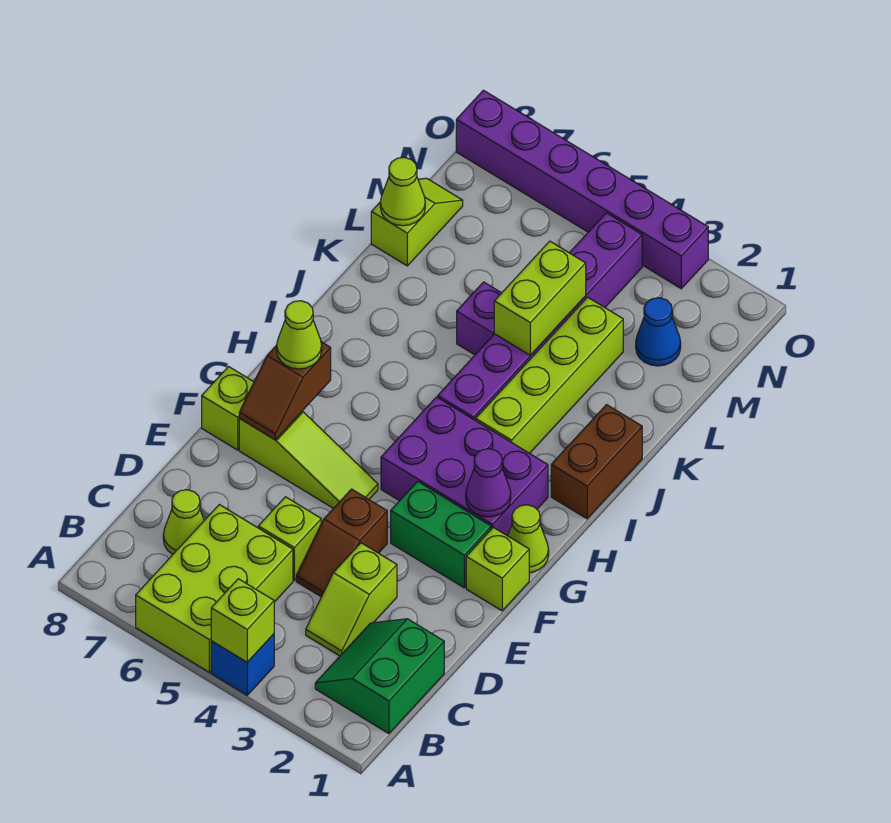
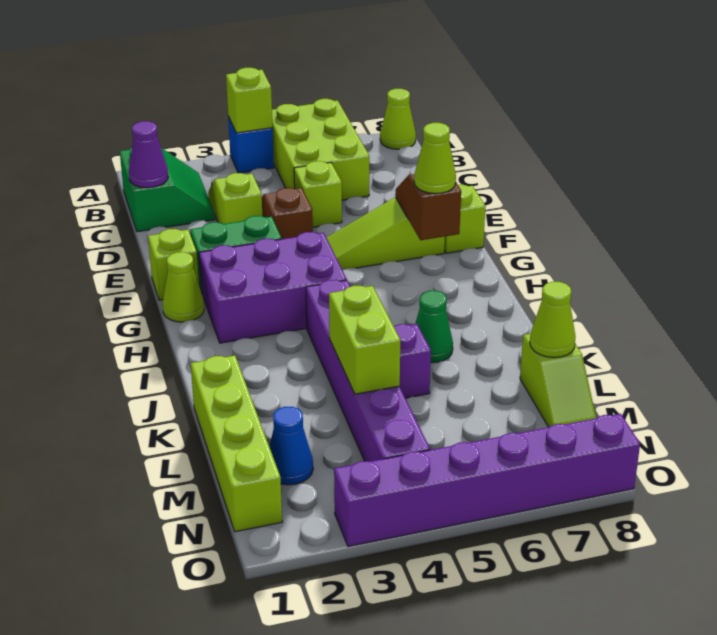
lime cone C7 level 1 -> lime cone A8 level 1
purple cone G2 level 2 -> purple cone C1 level 2
brown brick I1:J1 level 1 -> none
lime brick I3:L3 level 1 -> lime brick K1:N1 level 1
none -> green cone J6 level 1

